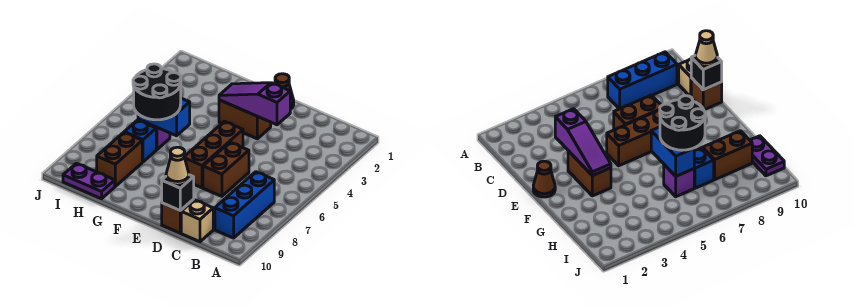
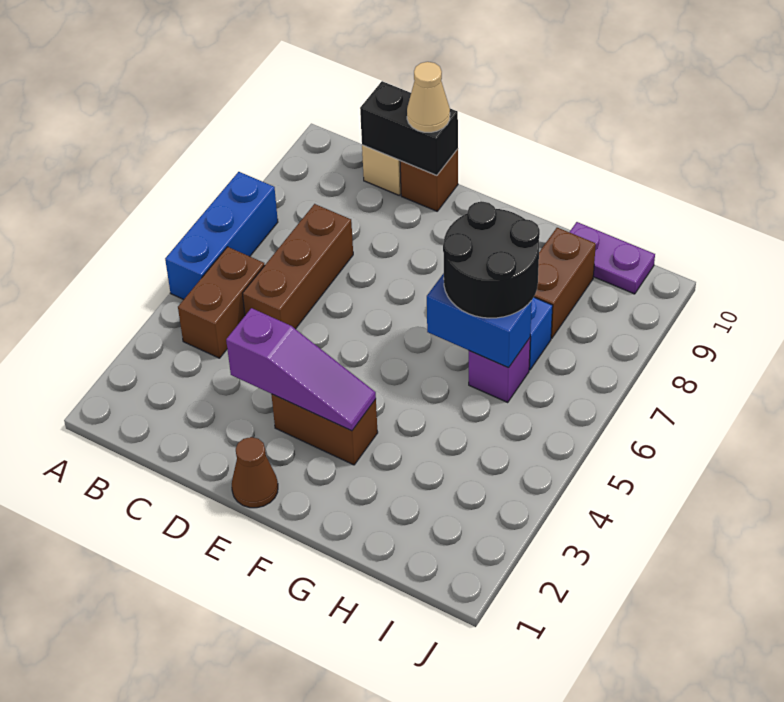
blue brick B7:B9 level 1 -> blue brick A5:A7 level 1
brown brick D6:D7 level 1 -> brown brick B4:B5 level 1
black brick D10 level 2 -> black brick C10:D10 level 2
brown brick E5:E7 level 1 -> brown brick C5:C7 level 1

